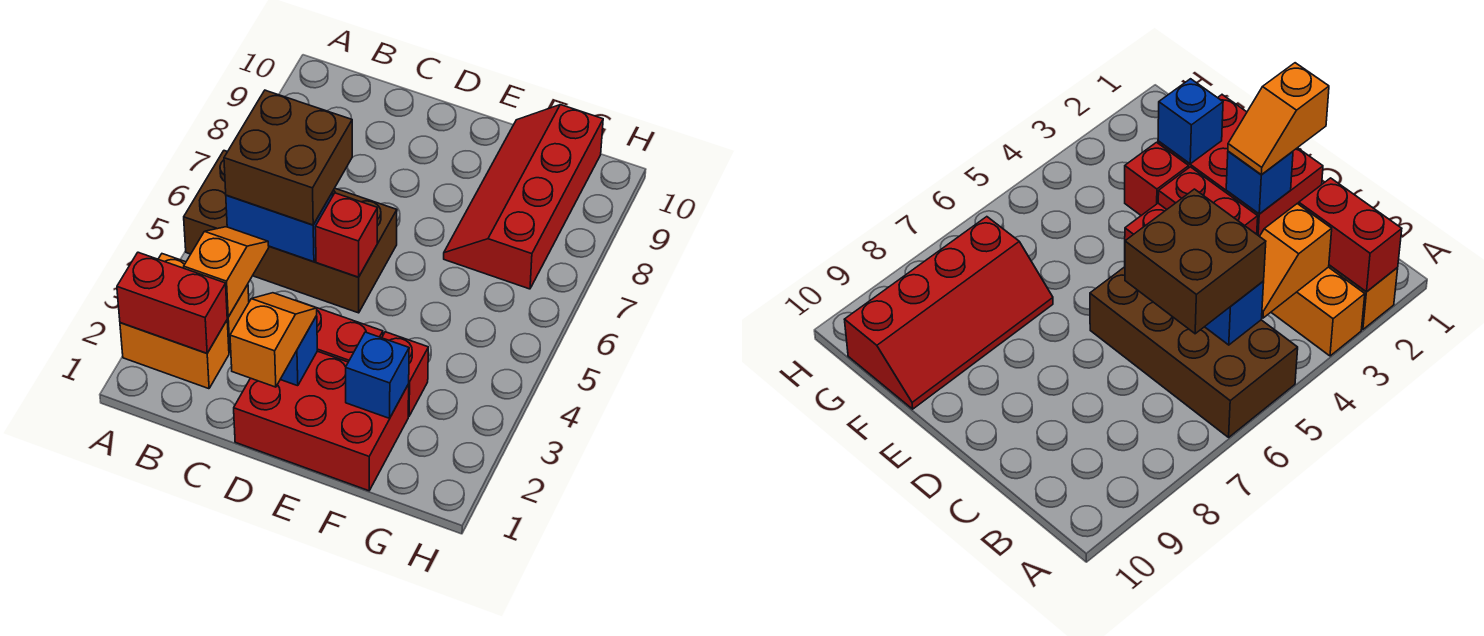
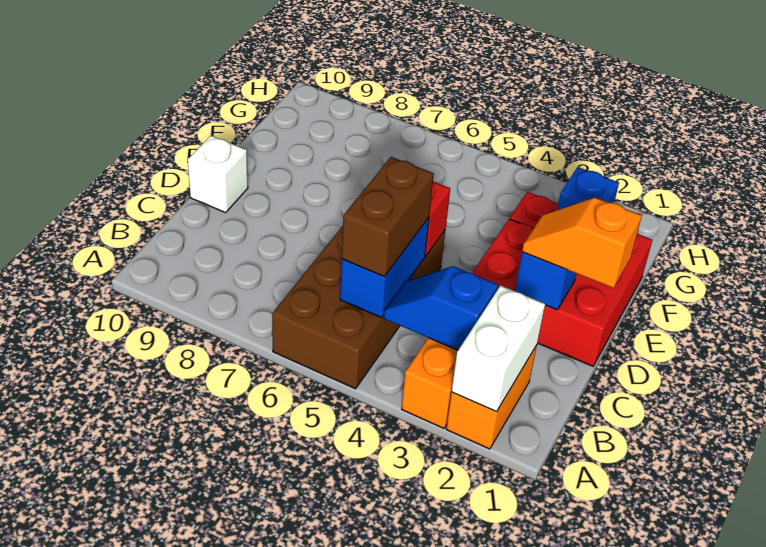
red brick A2:B2 level 2 -> white brick A2:B2 level 2
orange slope B3:B4 level 2 top 3 -> blue slope B3:B4 level 2 top 3
brown brick B5:C6 level 3 -> brown brick B5:C5 level 3
none -> white brick D10 level 1
red slope F7:G10 level 1 top G -> none

